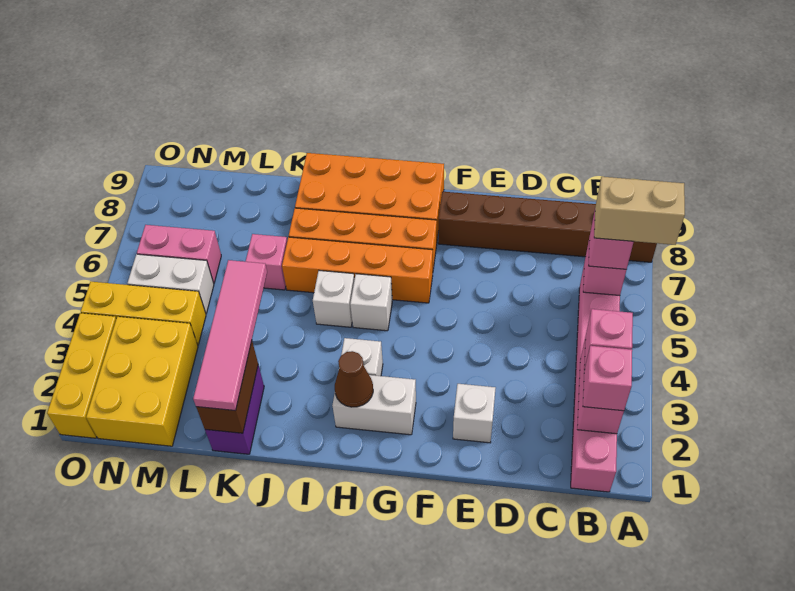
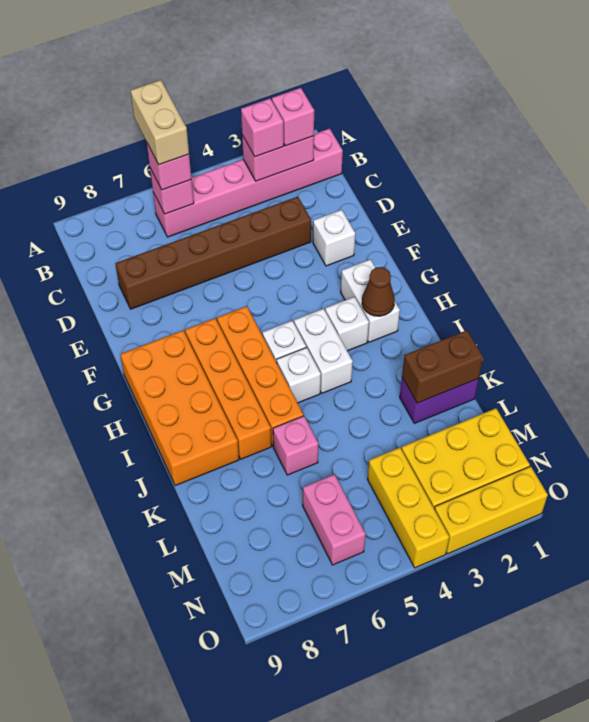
brown brick A8:F8 level 1 -> brown brick D3:D8 level 1
pink tile K1:K4 level 3 -> none
white brick M5:N5 level 1 -> white brick H4:I4 level 1

